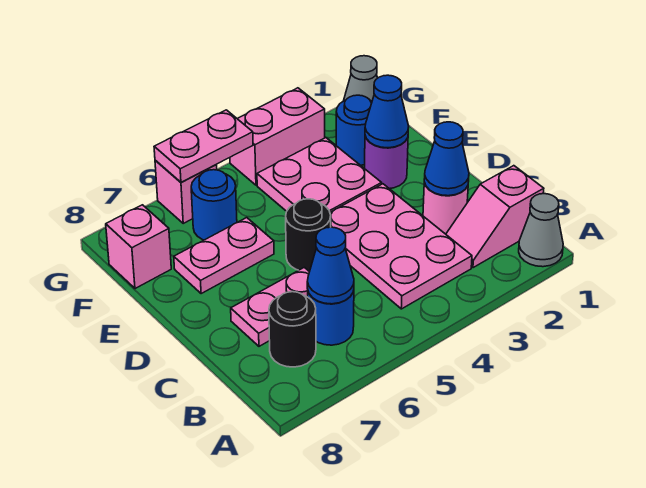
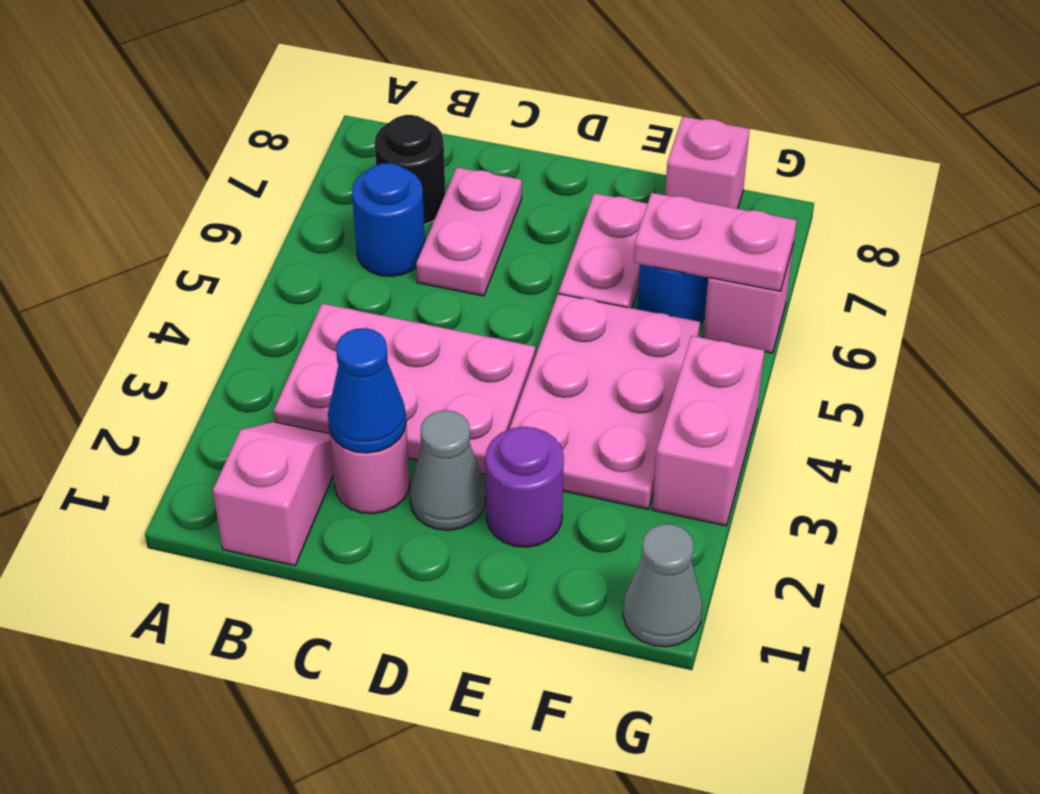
grey cone A1 level 1 -> grey cone D2 level 1
blue cone B6 level 2 -> none
black round brick D5 level 1 -> none
blue cone E2 level 2 -> none
pink plate E3:F4 level 1 -> pink plate E3:F5 level 1
blue round brick F2 level 1 -> none
pink plate G5:G6 level 2 -> pink plate F6:G6 level 2

